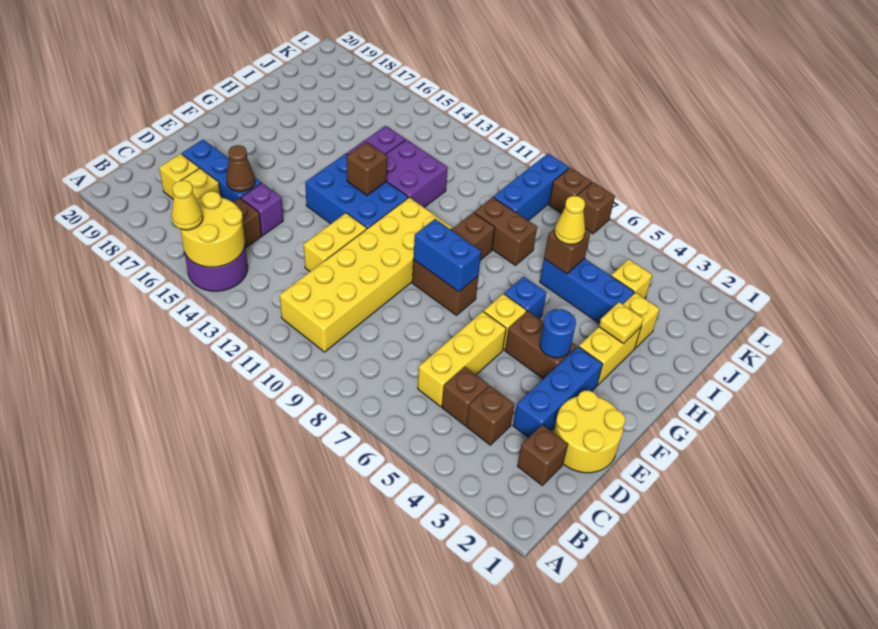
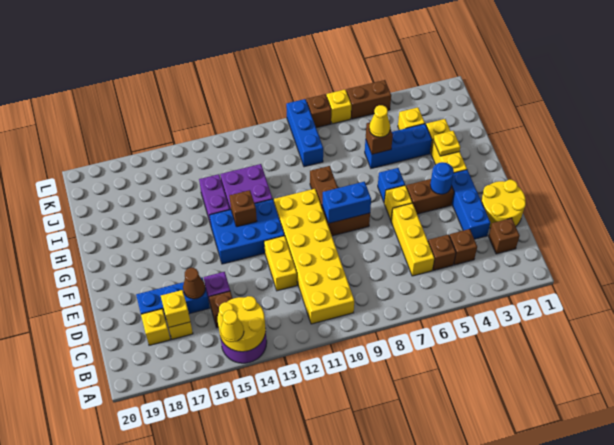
none -> yellow brick C17 level 2
brown brick I8:I9 level 1 -> brown brick L5:L6 level 1
brown brick L7 level 1 -> yellow brick L7 level 1

